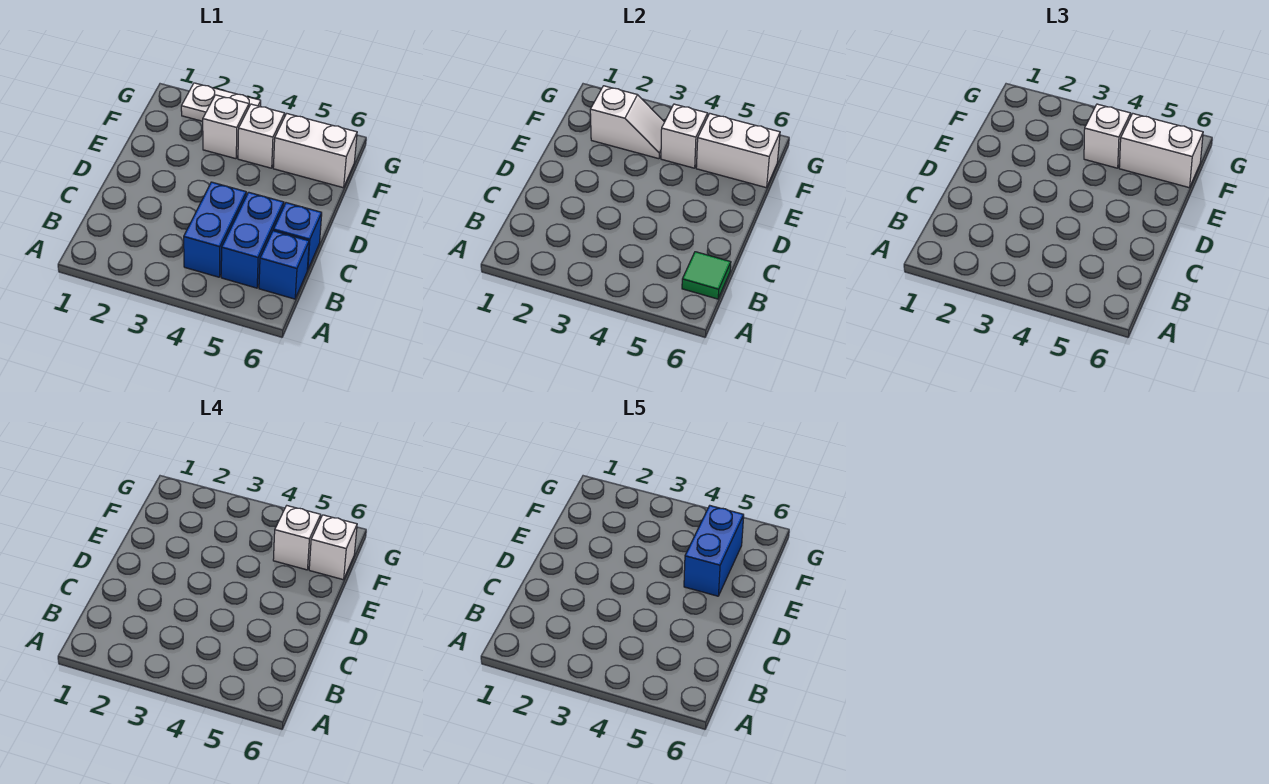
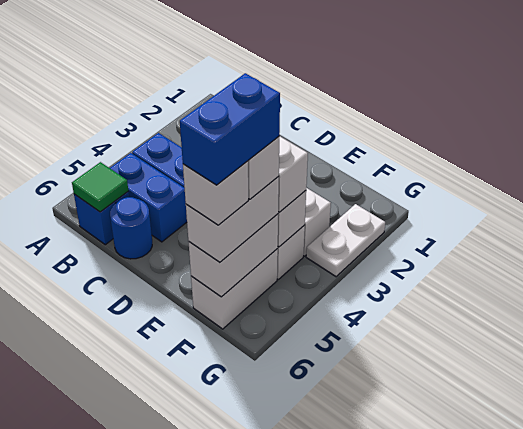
blue brick C6 level 1 -> blue round brick C6 level 1
blue brick E5:F5 level 5 -> blue brick F5:F6 level 5
white slope F2:F3 level 2 top 2 -> none

